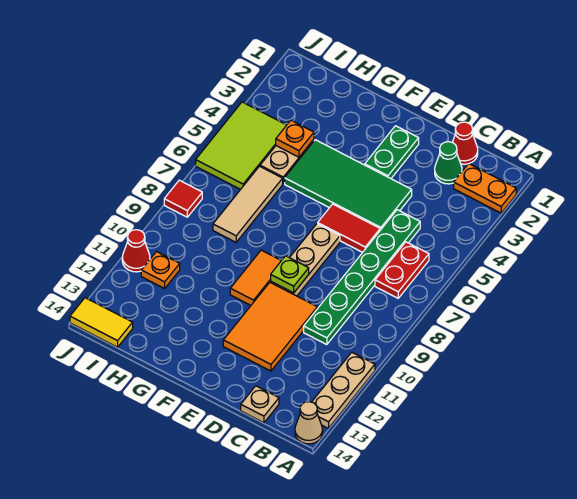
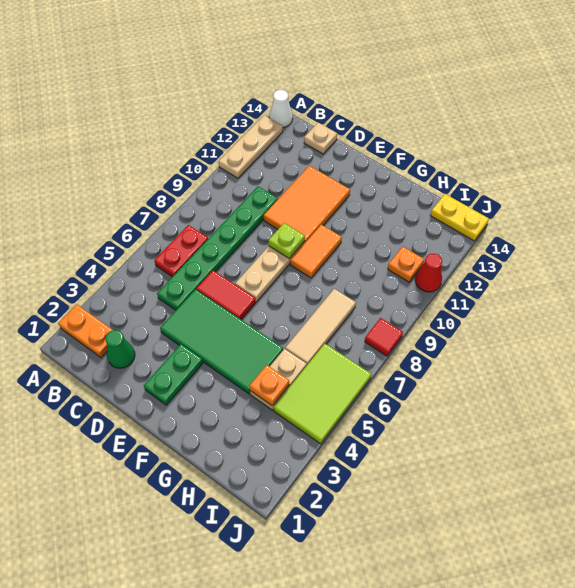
tan cone A14 level 1 -> white cone A14 level 1
red cone C1 level 1 -> none
yellow tile I14:J14 level 1 -> yellow plate I14:J14 level 1

